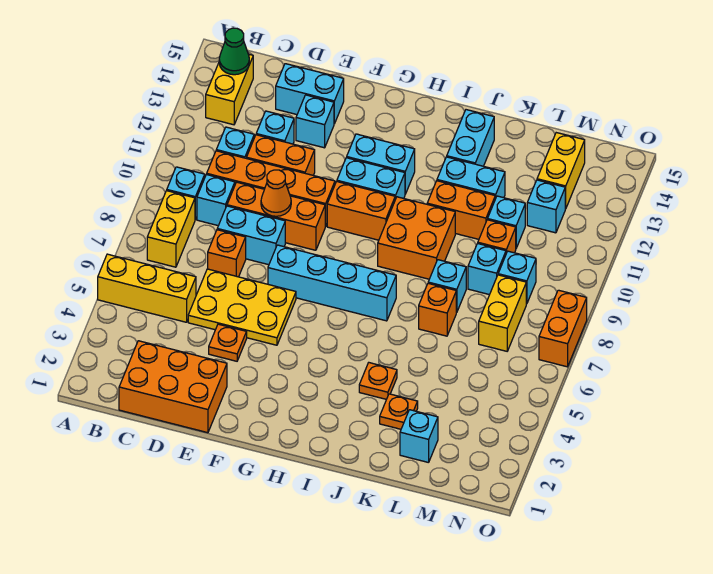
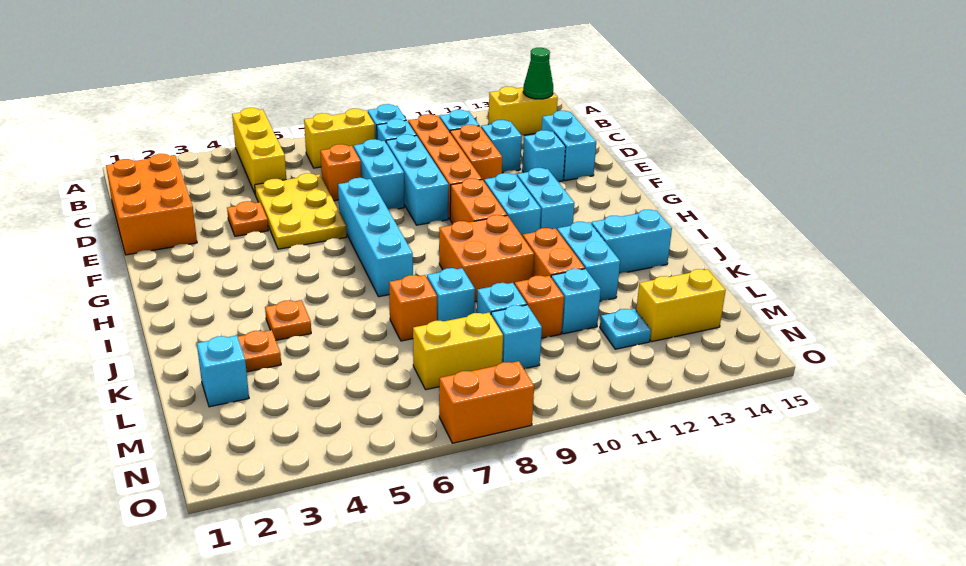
orange brick D9:F9 level 1 -> cyan brick D9:F9 level 1
orange cone E9 level 2 -> none
cyan brick M12 level 1 -> cyan plate M12 level 1

